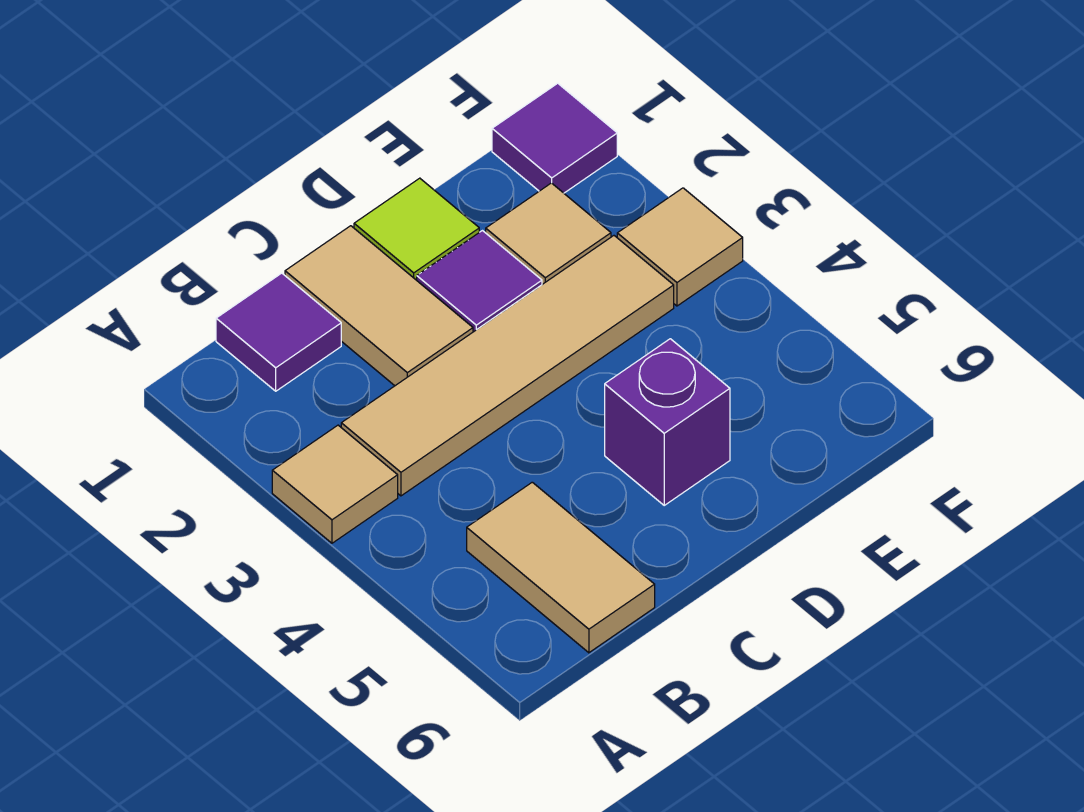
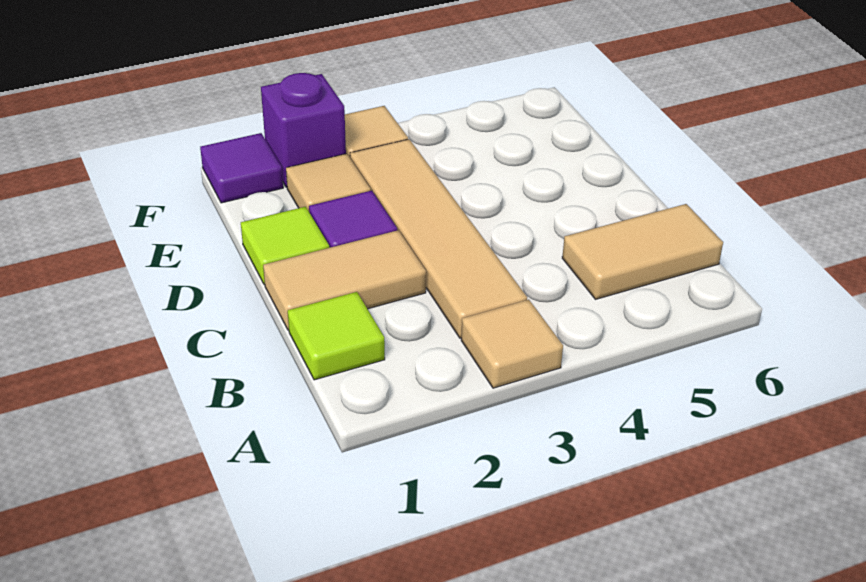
purple tile B1 level 1 -> lime tile B1 level 1
purple brick D5 level 1 -> purple brick F2 level 1

